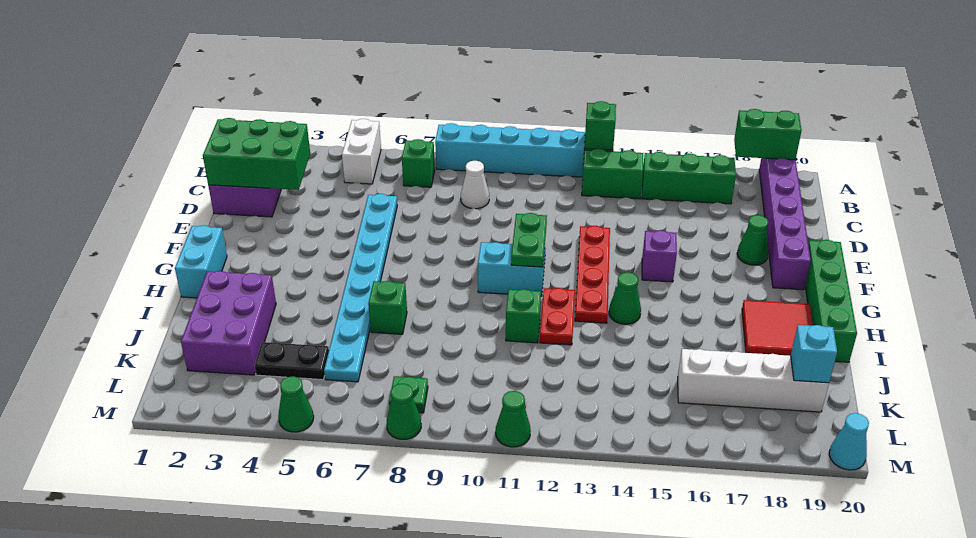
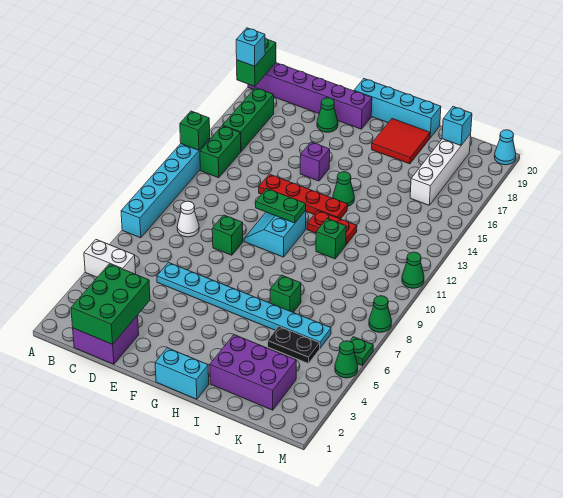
none -> cyan brick A18 level 3
green brick B7 level 1 -> green brick E9 level 1
green brick F20:I20 level 1 -> cyan brick F20:I20 level 1
black plate K4:K5 level 1 -> black plate J5:K5 level 1
green plate L8 level 1 -> green plate M6 level 1

